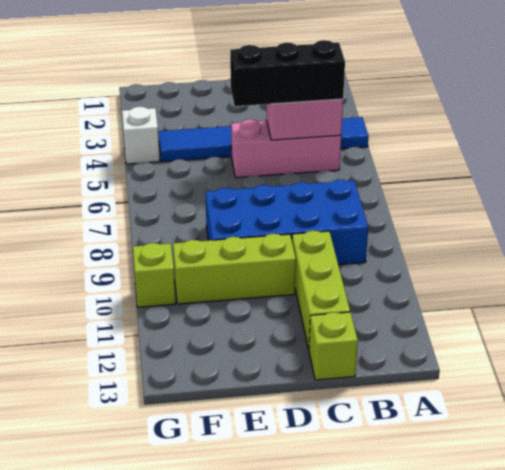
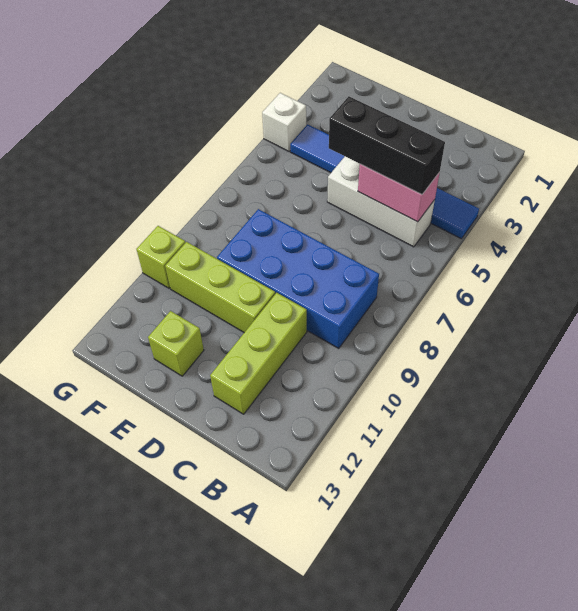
pink brick B5:D5 level 1 -> white brick B5:D5 level 1
lime brick C13 level 1 -> lime brick E12 level 1

